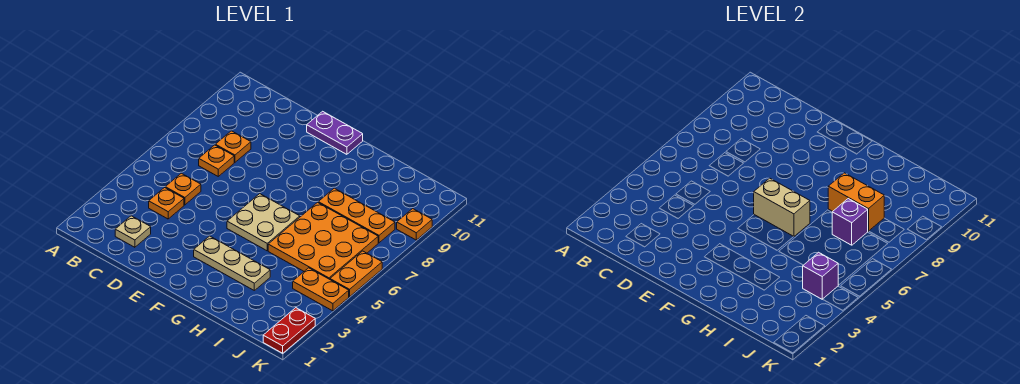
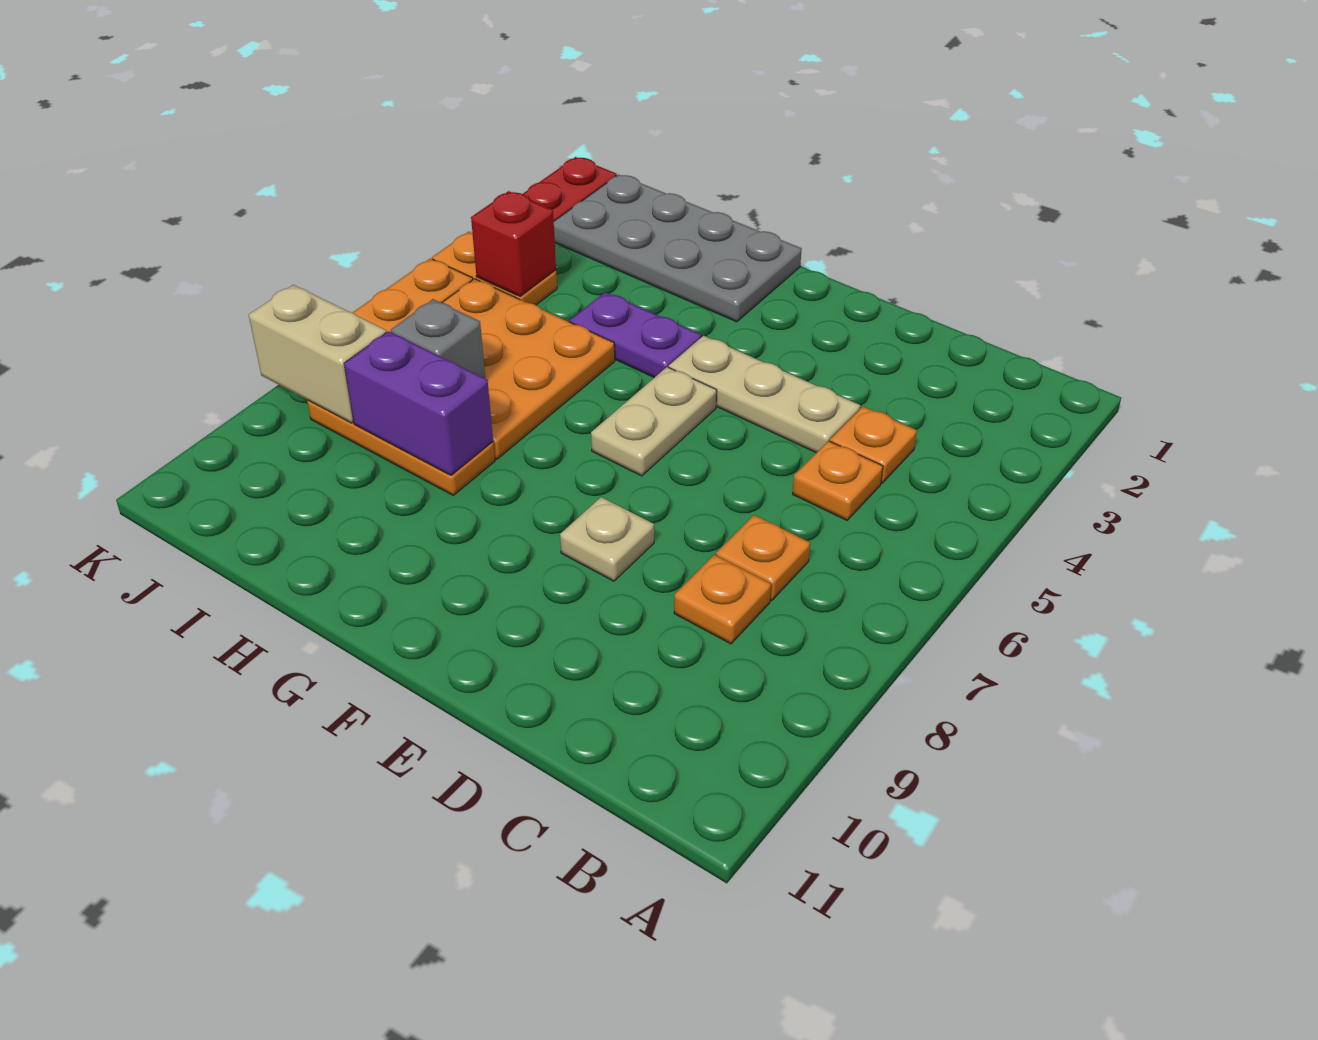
tan plate C2 level 1 -> tan plate E8 level 1
purple plate E11:F11 level 1 -> purple plate G4:H4 level 1
tan plate F3:H3 level 1 -> tan plate D4:F4 level 1
tan plate F5:G6 level 1 -> tan plate F5:F6 level 1
tan brick F6:G6 level 2 -> tan brick J8:K8 level 2
none -> grey plate G1:J2 level 1
orange brick H8:I8 level 2 -> purple brick H8:I8 level 2
purple brick I7 level 2 -> grey brick I7 level 2
purple brick J4 level 2 -> red brick J4 level 2
orange plate K9 level 1 -> none

